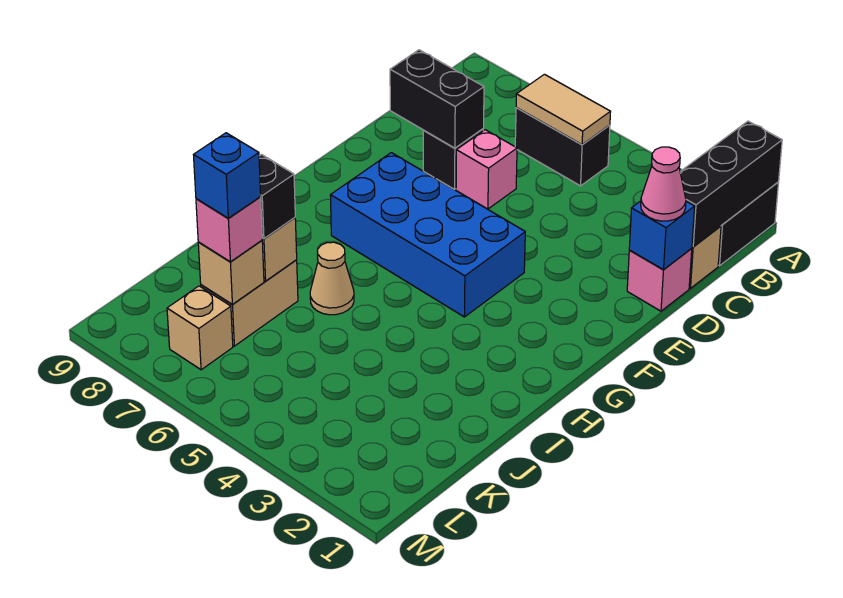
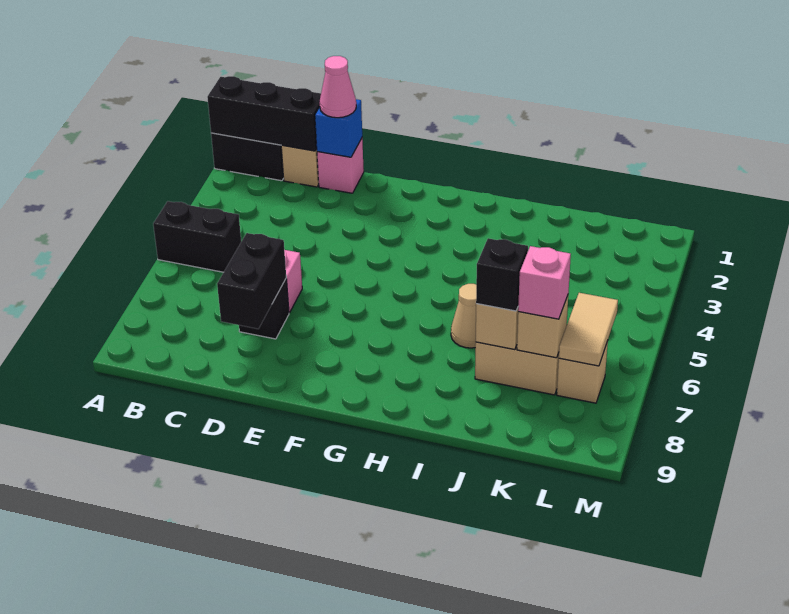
black brick B5:B6 level 1 -> black brick A5:B5 level 1
tan tile B5:B6 level 2 -> tan tile L6:L7 level 2
blue brick F4:G7 level 1 -> none
blue brick K7 level 4 -> none

